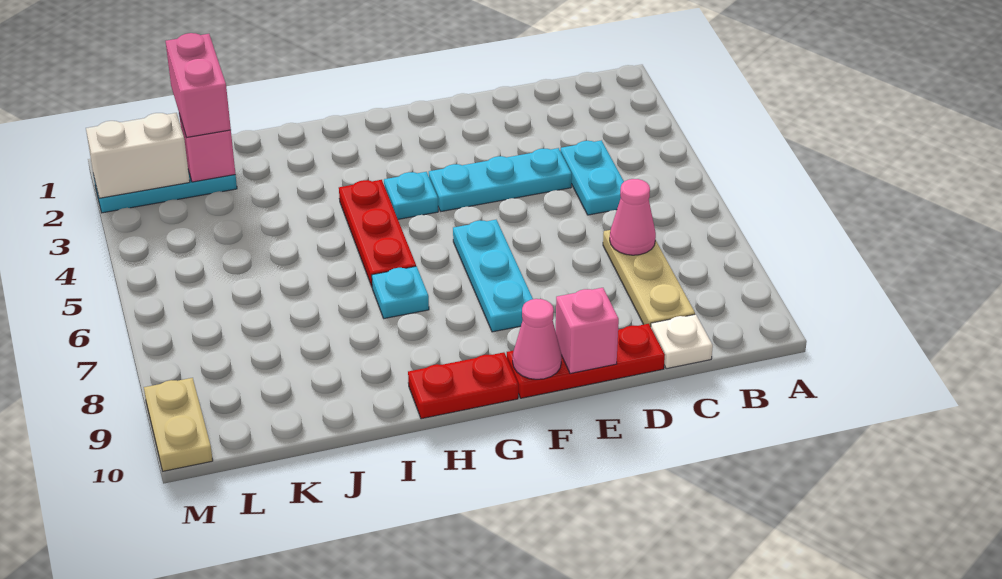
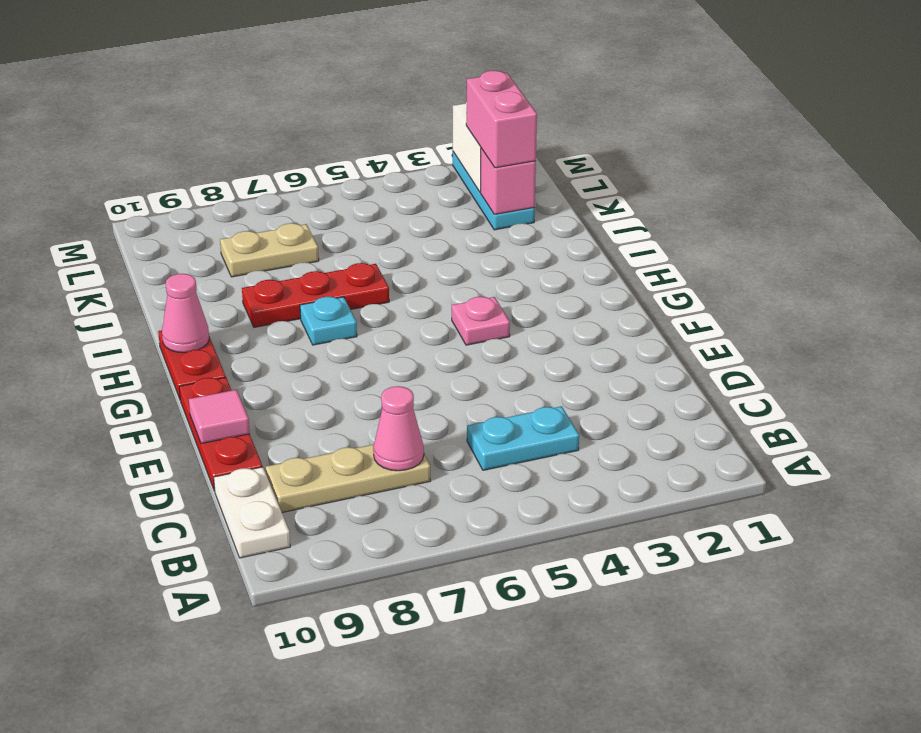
white plate C10 level 1 -> white plate B10:C10 level 1
cyan plate D4:F4 level 1 -> none
pink brick E10 level 2 -> pink tile E10 level 2
cyan plate F6:F8 level 1 -> none
pink cone F10 level 2 -> pink cone H10 level 2
cyan plate G4 level 1 -> pink plate G4 level 1
red plate H4:H6 level 1 -> red plate I6:I8 level 1
pink brick K1:K2 level 3 -> pink brick K2:L2 level 3
tan plate M9:M10 level 1 -> tan plate K7:K8 level 1

